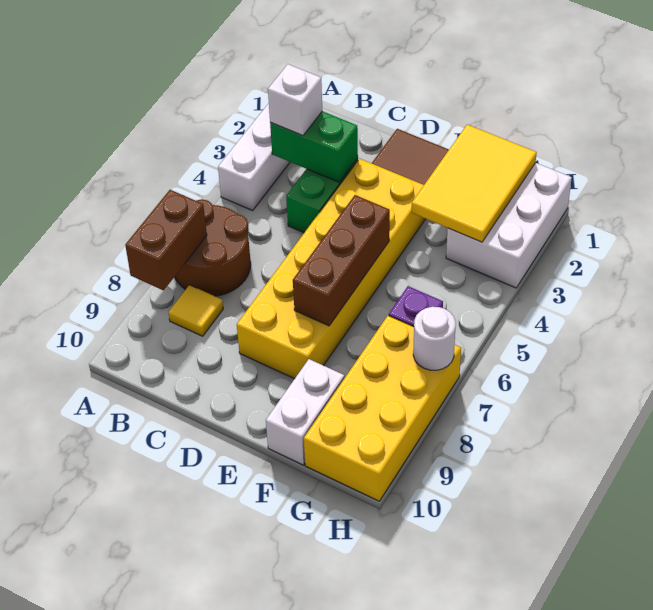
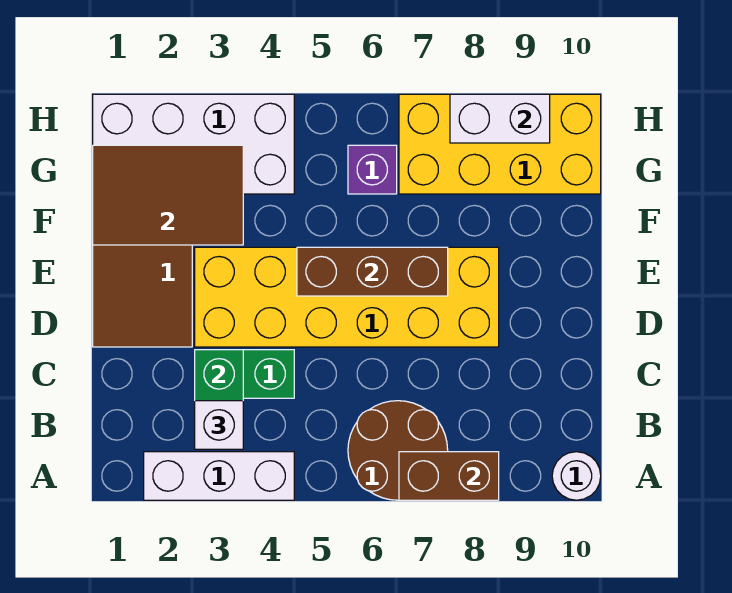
yellow tile B8 level 1 -> none
yellow tile F1:G3 level 2 -> brown tile F1:G3 level 2
white brick F9:F10 level 1 -> white brick H8:H9 level 2
white brick G1:H3 level 1 -> white brick G1:H4 level 1
white round brick H7 level 2 -> white round brick A10 level 1

